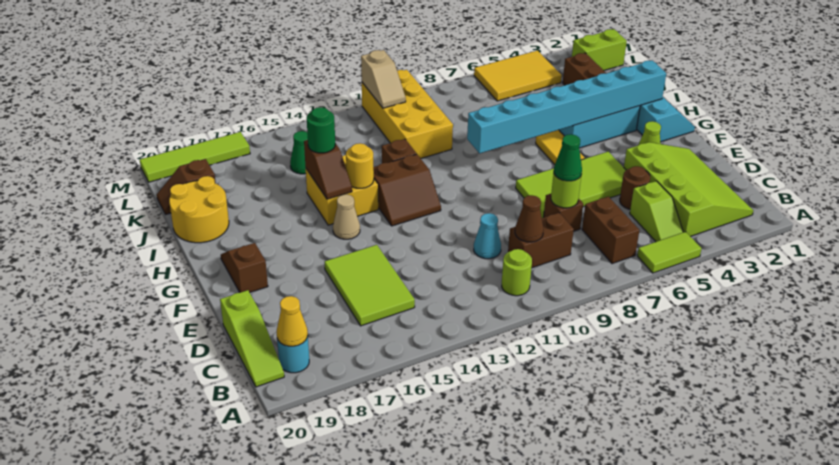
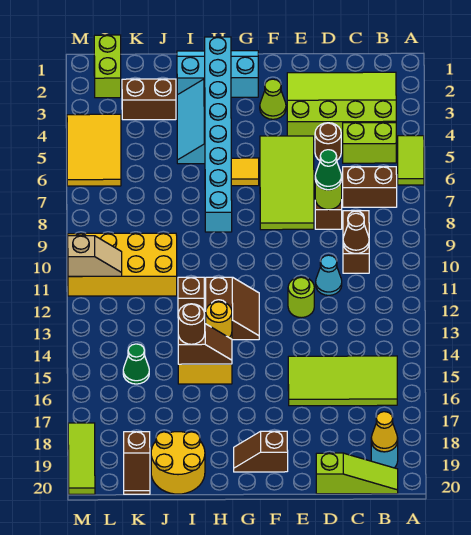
lime slope B5:C5 level 1 top C -> lime brick B5:C5 level 1
lime round brick B11 level 1 -> lime round brick E12 level 1
lime tile C15:E16 level 1 -> lime tile B15:E16 level 1
tan cone G15 level 1 -> none
green round brick I15 level 3 -> brown round brick I15 level 3
lime tile M17:M20 level 1 -> lime tile M18:M20 level 1

